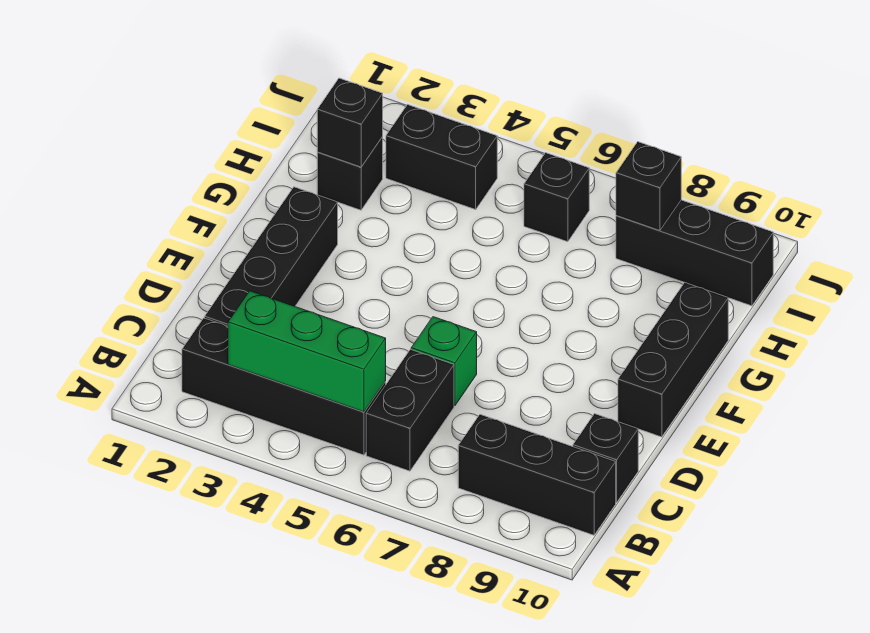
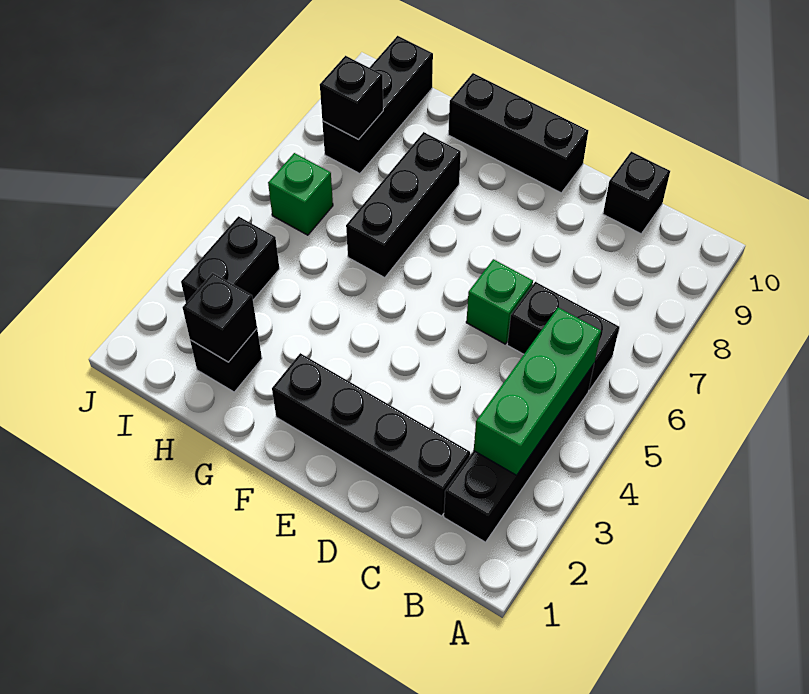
black brick B8:B10 level 1 -> black brick G6:G8 level 1
black brick I6 level 1 -> green brick I6 level 1

